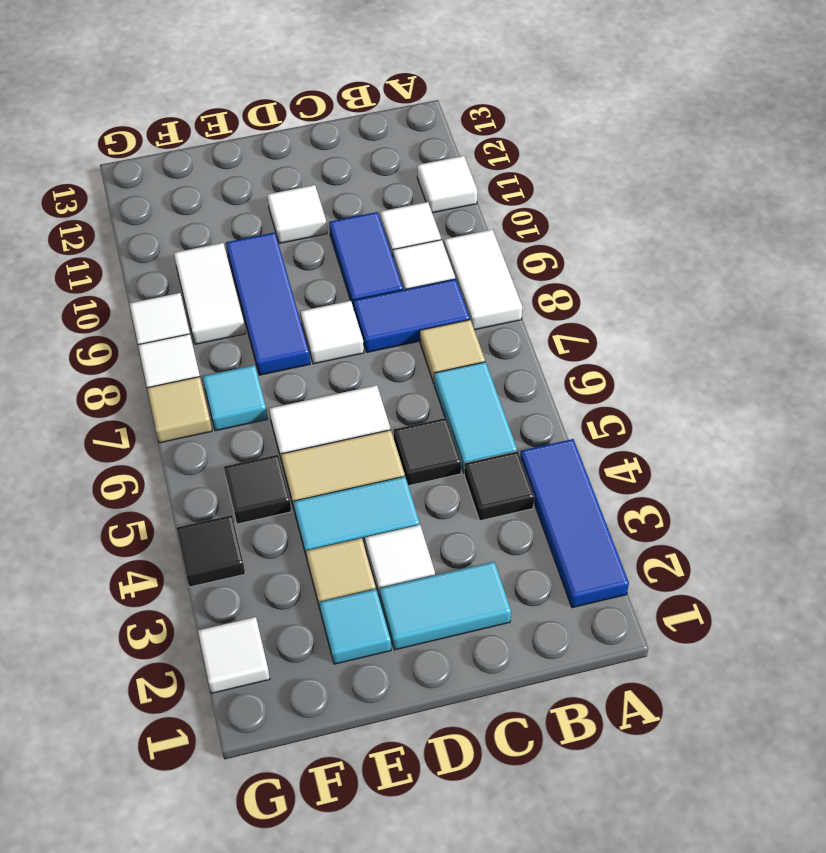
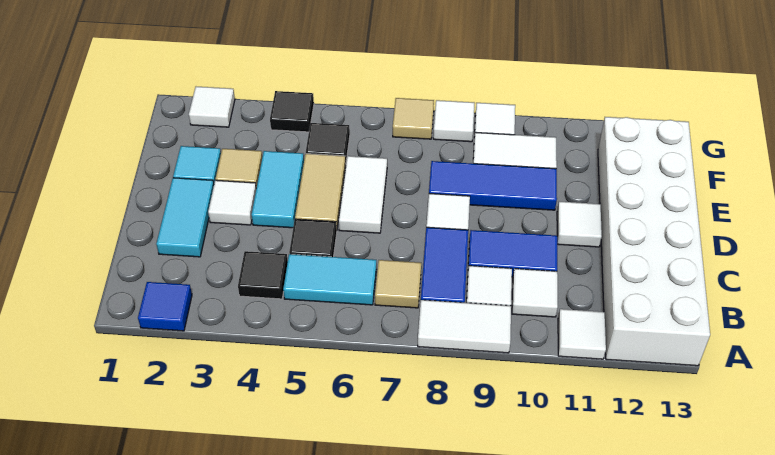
blue tile A2:A4 level 1 -> blue tile A2 level 1
none -> white brick A12:F13 level 1
cyan tile F7 level 1 -> none

